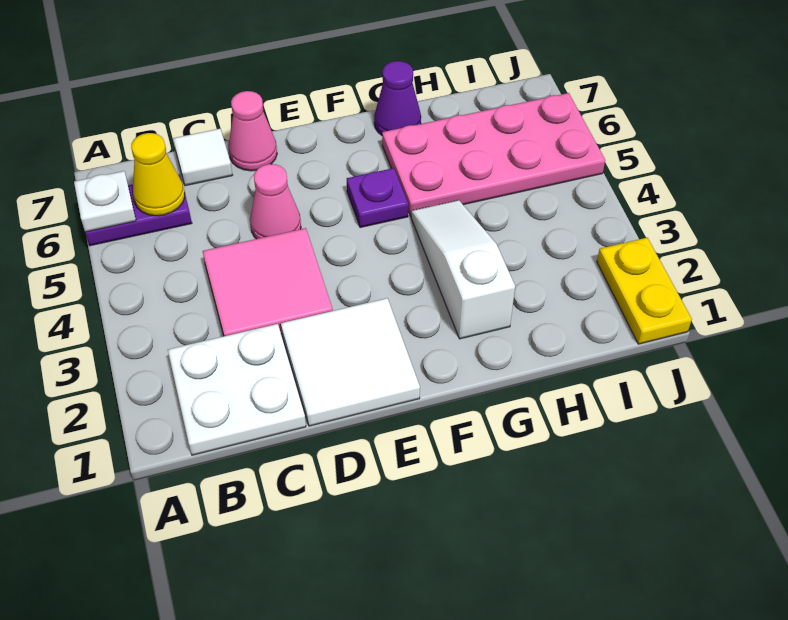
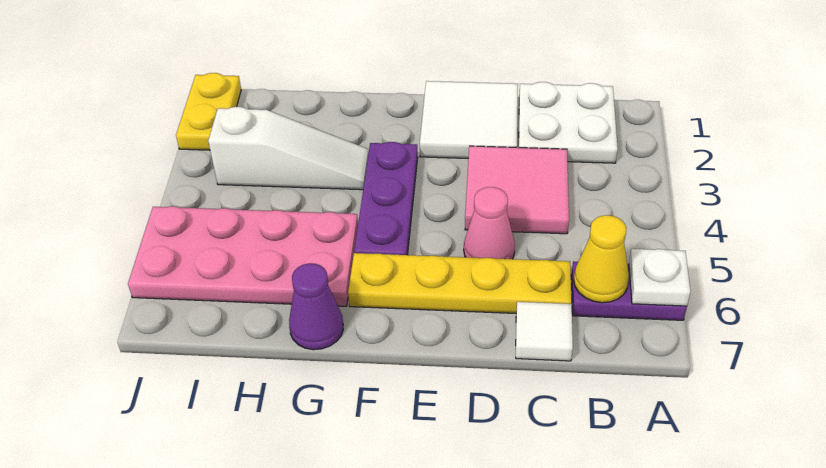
none -> yellow plate C6:F6 level 1
pink cone D7 level 1 -> none
purple plate F5 level 1 -> purple plate F3:F5 level 1
white slope G2:G4 level 1 top 2 -> white slope G3:I3 level 1 top I

